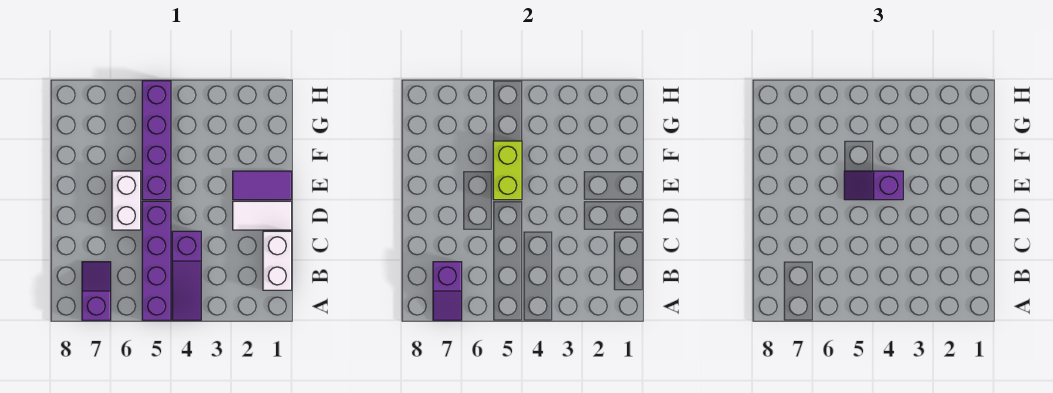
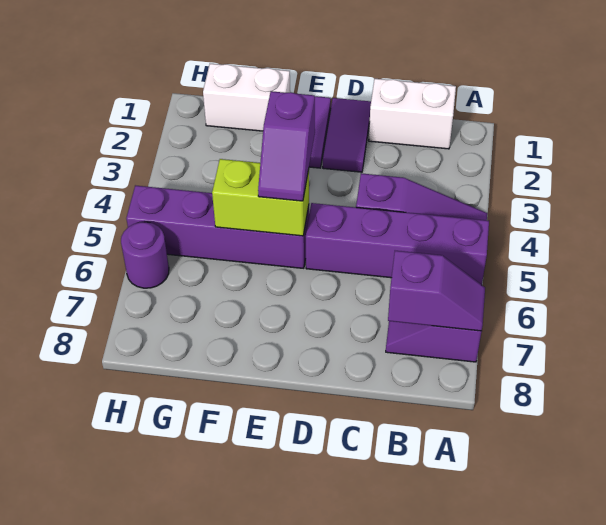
white tile D1:D2 level 1 -> purple tile D1:D2 level 1
white brick D6:E6 level 1 -> white brick F1:G1 level 1
none -> purple round brick H6 level 1

